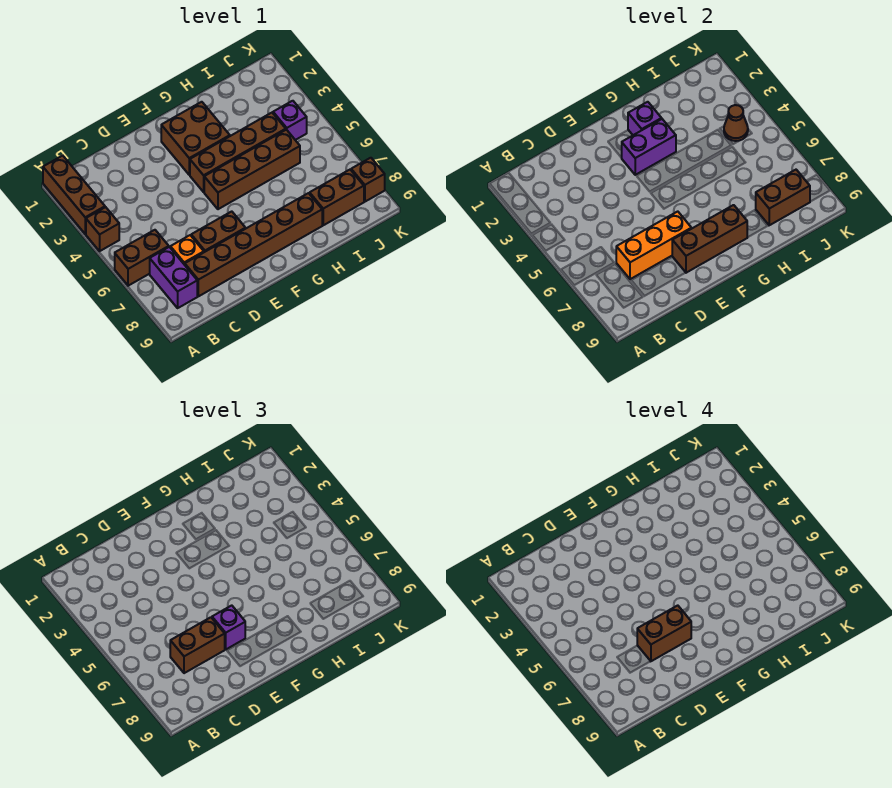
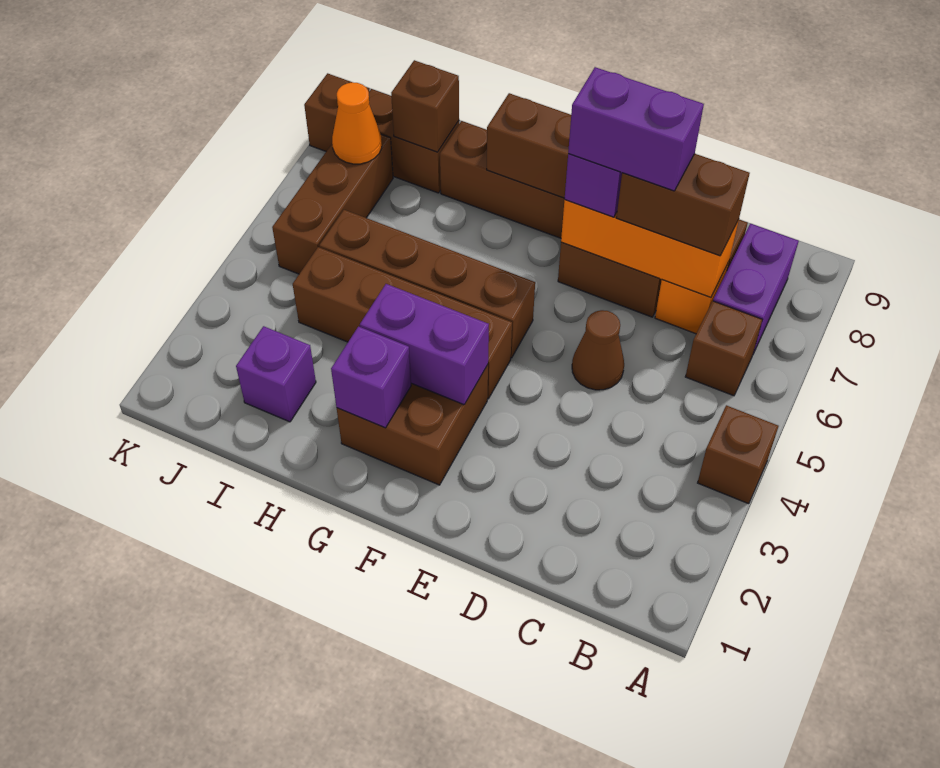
brown brick A1:A3 level 1 -> brown brick J5:J7 level 1
brown brick A6:B6 level 1 -> brown brick B6 level 1
brown brick D7:E7 level 4 -> purple brick D7:E7 level 4
brown brick I8:J8 level 2 -> brown brick I8 level 2
purple brick J4 level 1 -> purple brick I2 level 1
brown cone J4 level 2 -> brown cone D5 level 1
none -> orange cone J7 level 2

